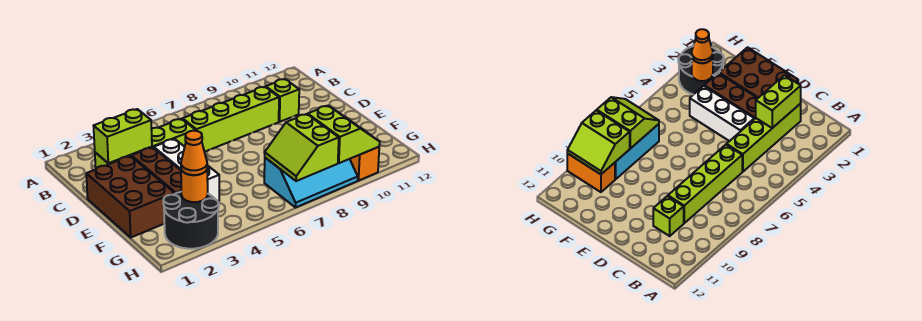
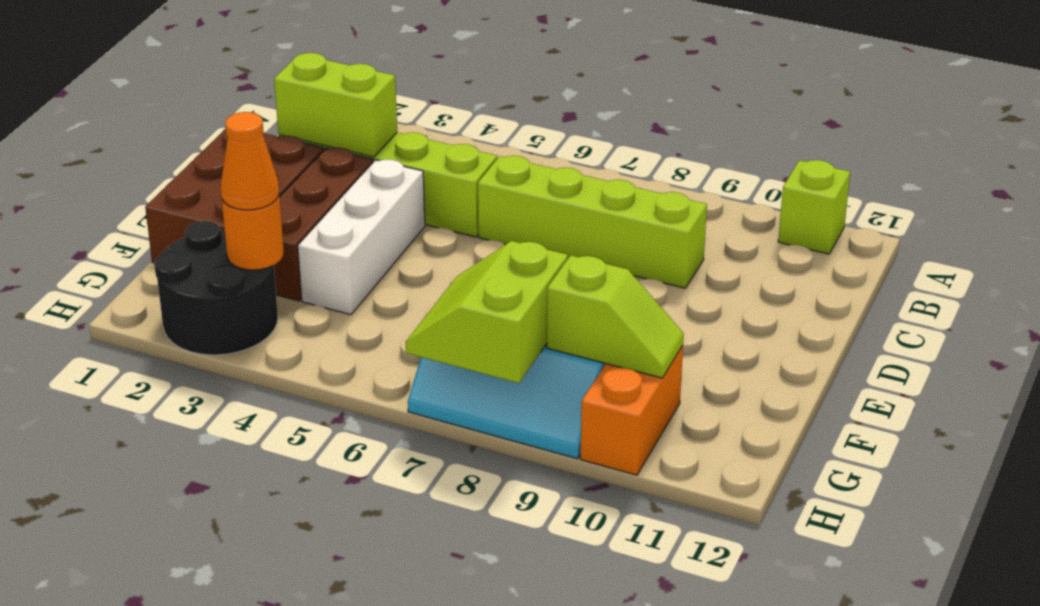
lime brick C10 level 1 -> lime brick A11 level 1
lime slope G9:H10 level 2 top 9 -> lime slope G9:G10 level 2 top 9

